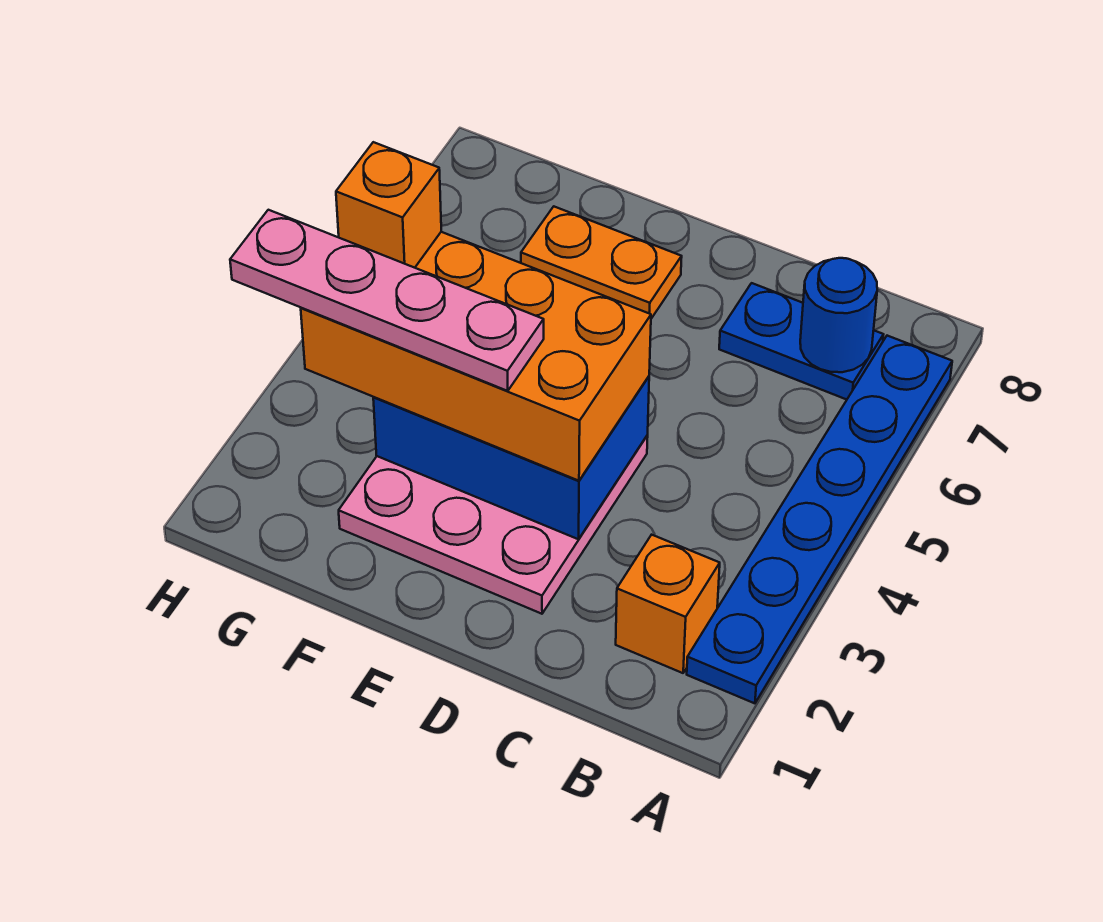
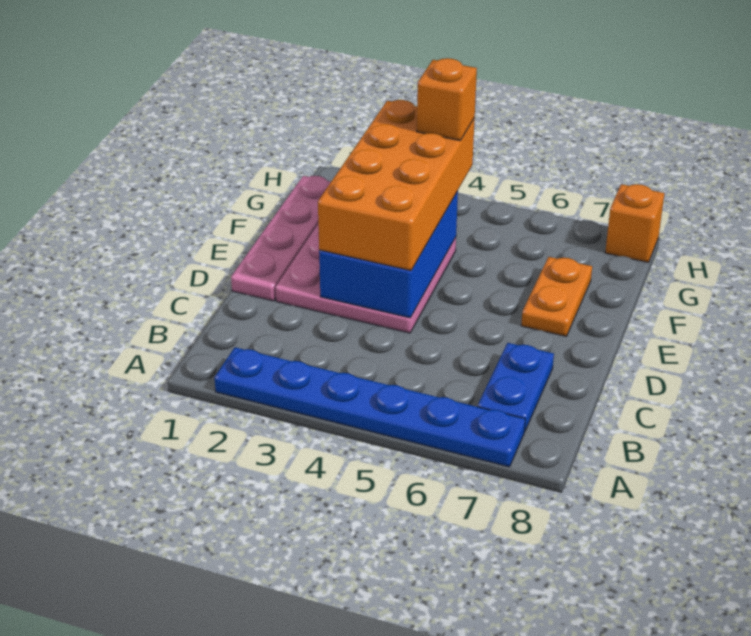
orange brick B2 level 1 -> orange brick H8 level 1
blue round brick B7 level 2 -> none
pink plate E3:H3 level 4 -> pink plate D1:G1 level 1

